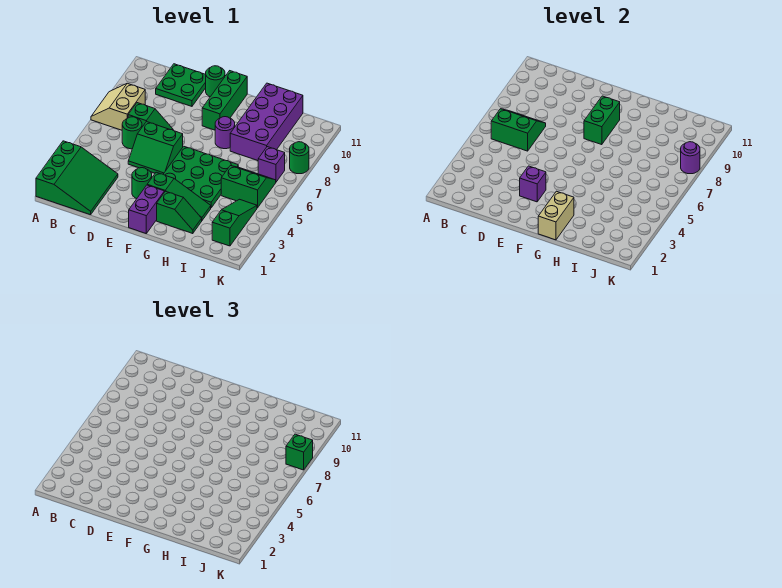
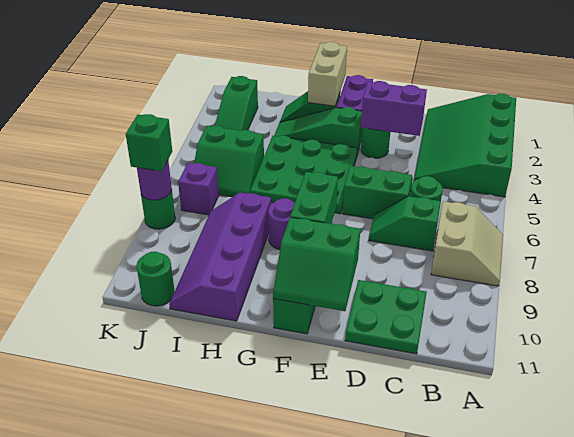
green slope A1:C3 level 1 top A -> green slope A1:C4 level 1 top A
green slope B6:C7 level 2 top 6 -> green slope E10:F11 level 2 top 10
purple brick E3 level 2 -> purple brick D3:E3 level 2
green round brick E11 level 1 -> green round brick J11 level 1
purple brick H8:I11 level 1 -> purple slope H8:I11 level 1 top H

